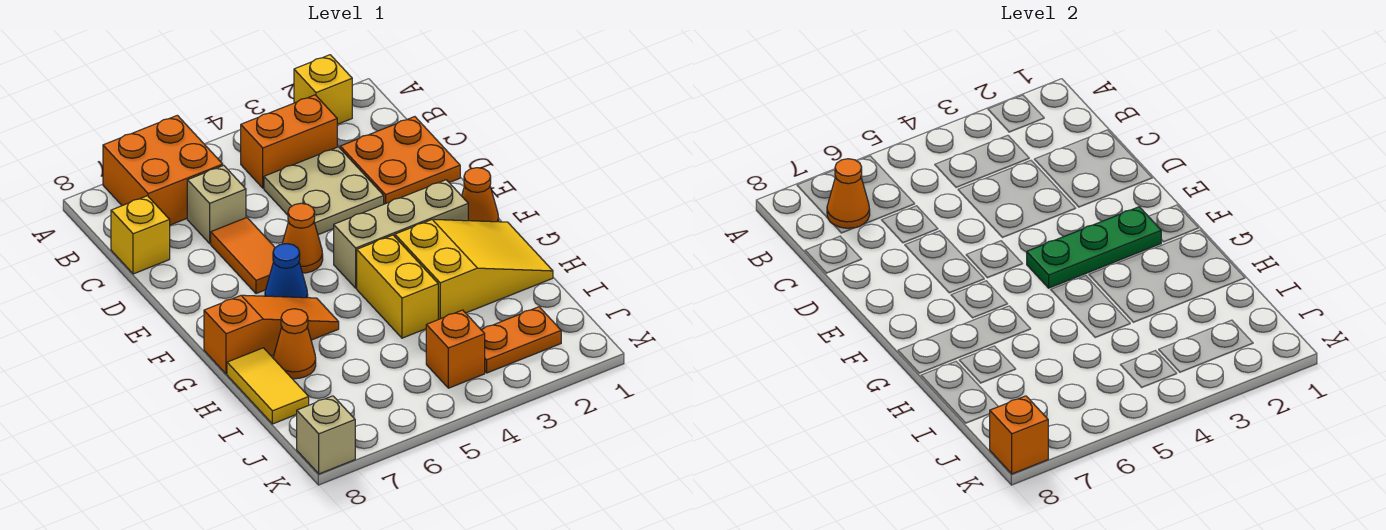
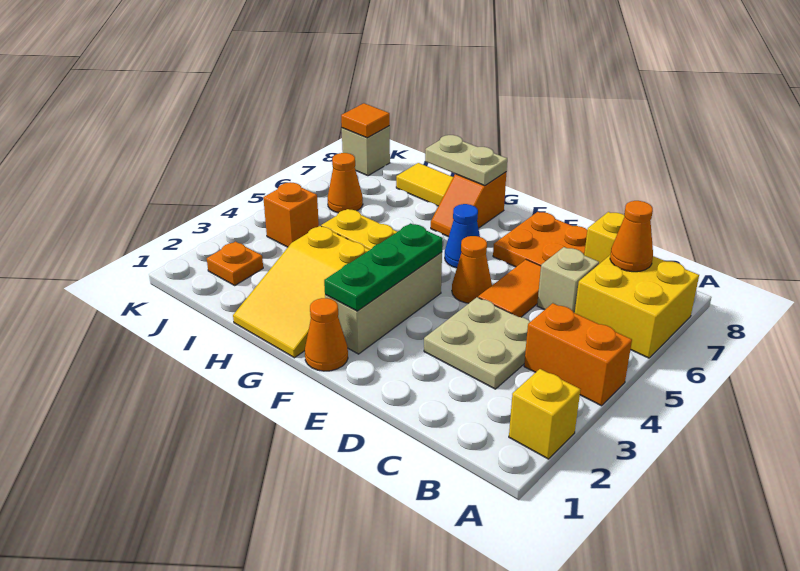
orange brick A6:B7 level 1 -> yellow brick A6:B7 level 1
orange brick B3:B4 level 1 -> orange brick A4:B4 level 1
orange plate C1:D2 level 1 -> orange plate D7:E8 level 1
orange tile D6:E6 level 1 -> orange tile D5:D6 level 1
orange slope G6:G8 level 1 top 8 -> orange slope G7:G8 level 1 top 8
none -> tan plate G8:H8 level 2
orange cone H7 level 1 -> orange cone J6 level 1
orange plate J2:J3 level 1 -> orange plate J2 level 1
orange brick K8 level 2 -> orange tile K8 level 2

